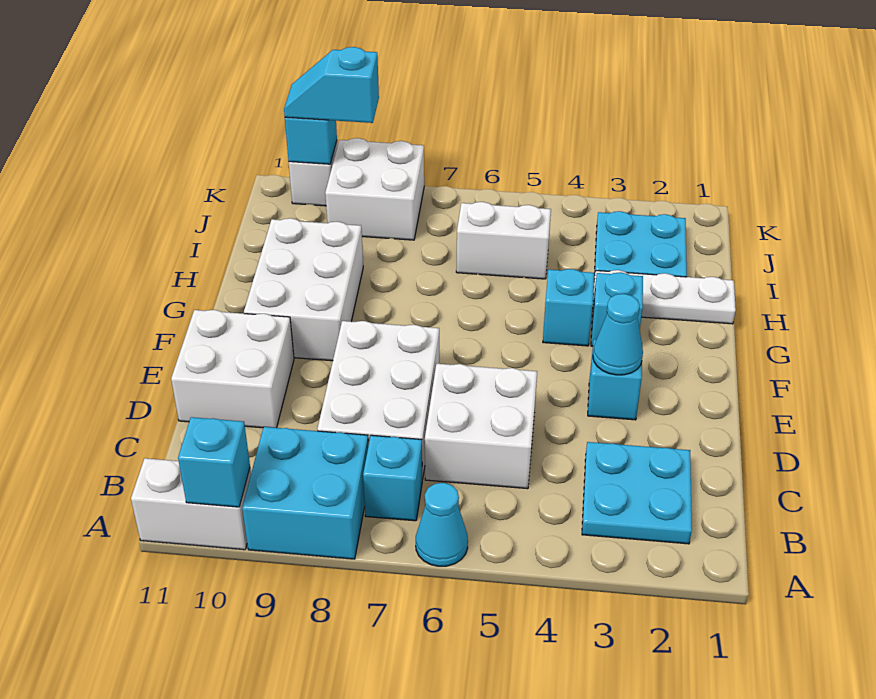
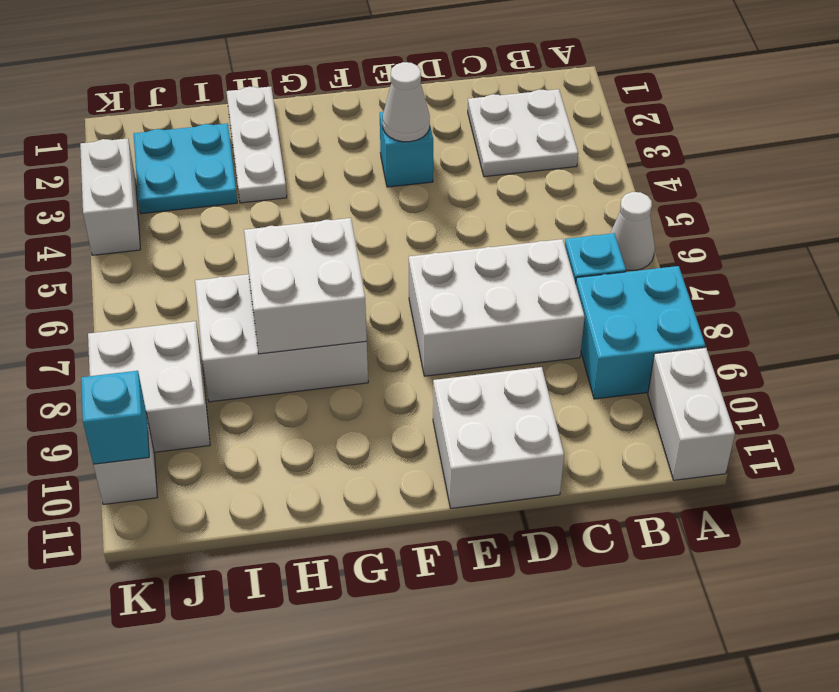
cyan cone A6 level 1 -> white cone A6 level 1
cyan brick A10 level 2 -> none
cyan plate B2:C3 level 1 -> white plate B2:C3 level 1
white brick C5:D6 level 1 -> white brick G7:H8 level 2
cyan cone E3 level 2 -> white cone E3 level 2
white brick F9:H10 level 1 -> white brick G7:I8 level 1
cyan brick G3 level 1 -> none
cyan brick G4 level 1 -> none
white brick I5:I6 level 1 -> white brick K3:K4 level 1
cyan slope K9:K10 level 3 top 9 -> none

